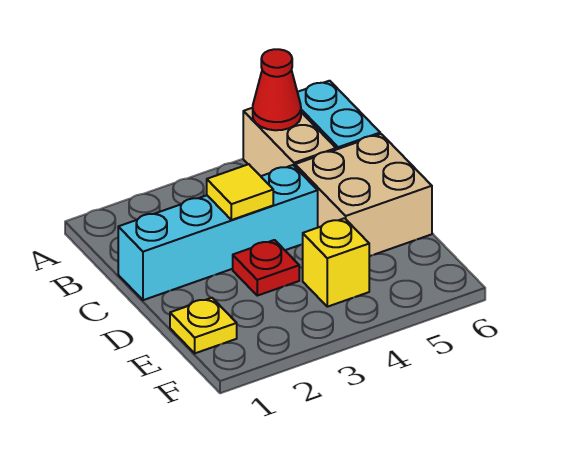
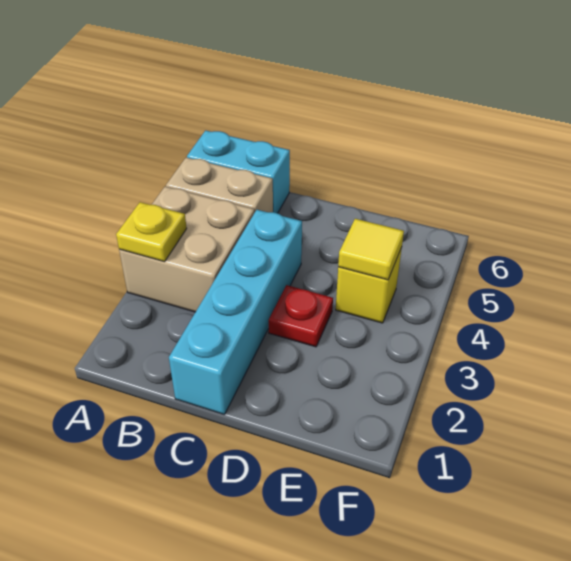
red cone A5 level 2 -> none
yellow tile C3 level 2 -> yellow tile E4 level 2
tan brick C5:D6 level 1 -> tan brick A3:B4 level 1
yellow plate E1 level 1 -> yellow plate A3 level 2

